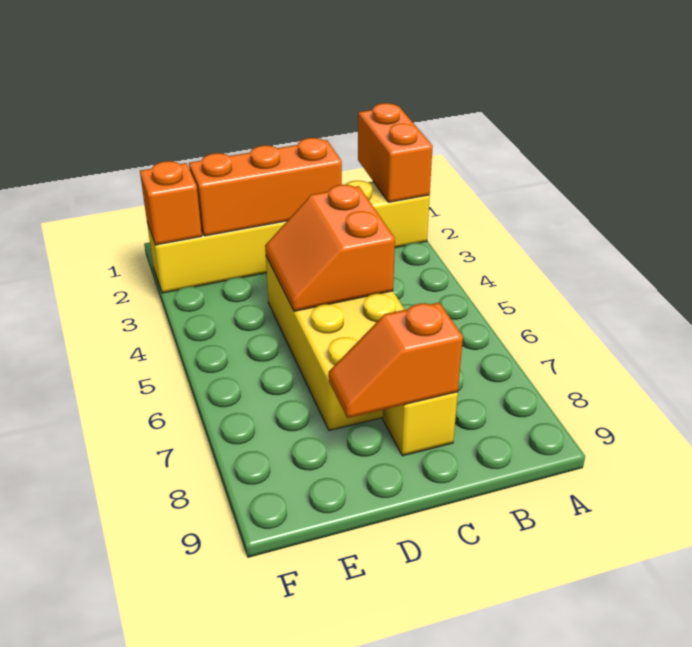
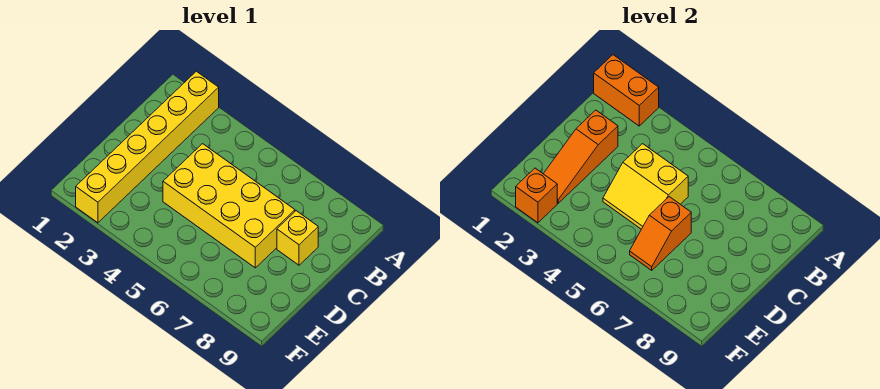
orange brick C2:E2 level 2 -> orange slope C2:E2 level 2 top C
orange slope C4:D5 level 2 top C -> yellow slope C4:D5 level 2 top C
orange slope C8:D8 level 2 top C -> orange slope D6:E6 level 2 top D

